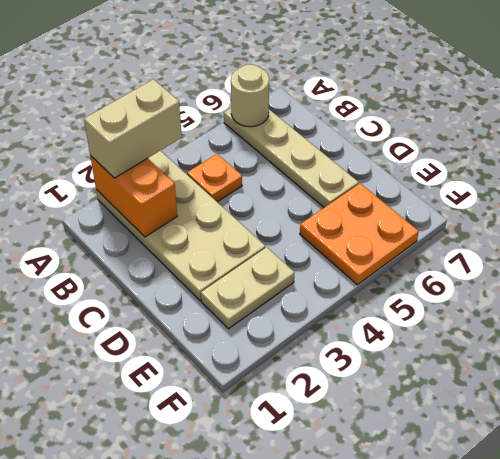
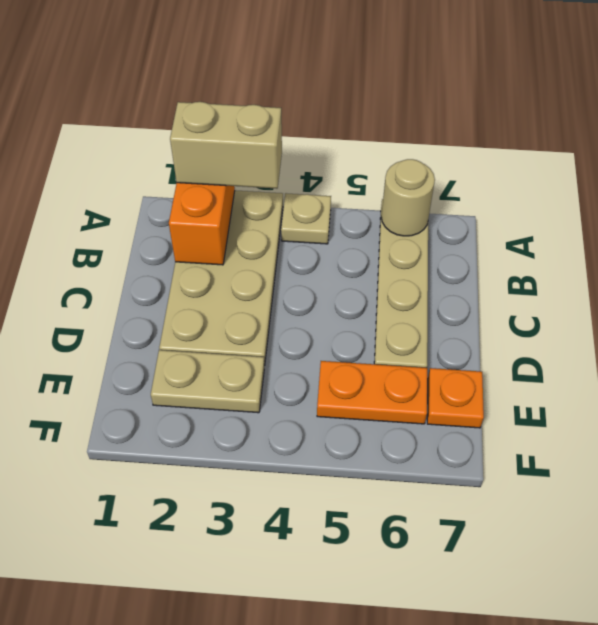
none -> tan plate A4 level 1
orange plate B4 level 1 -> orange plate E7 level 1
orange plate E5:F6 level 1 -> orange plate E5:E6 level 1

